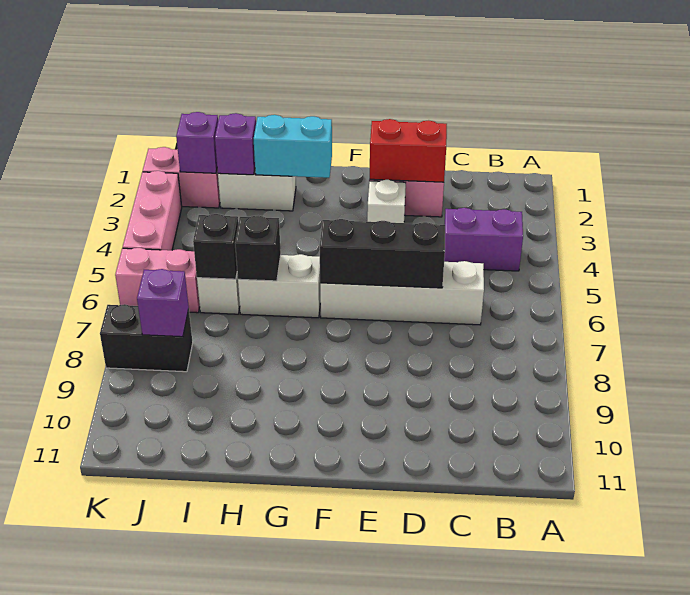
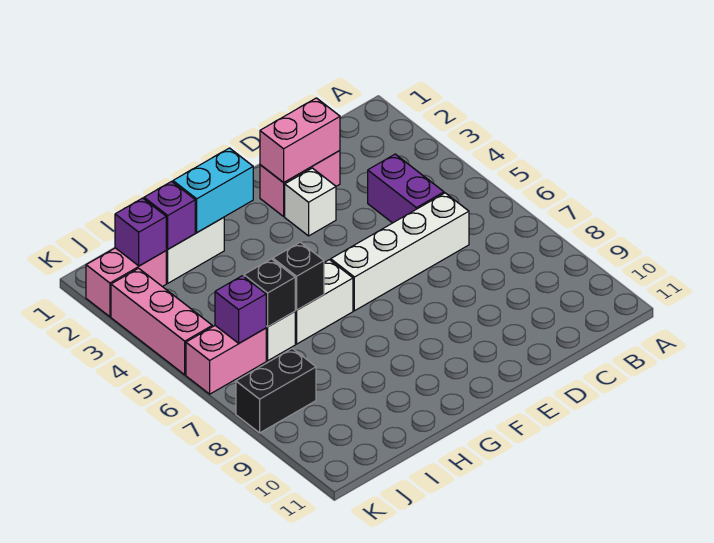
purple brick B4:C4 level 1 -> purple brick C4:C5 level 1
red brick D2:E2 level 2 -> pink brick D2:E2 level 2
black brick D6:F6 level 2 -> none
purple brick J8 level 2 -> purple brick J6 level 2

